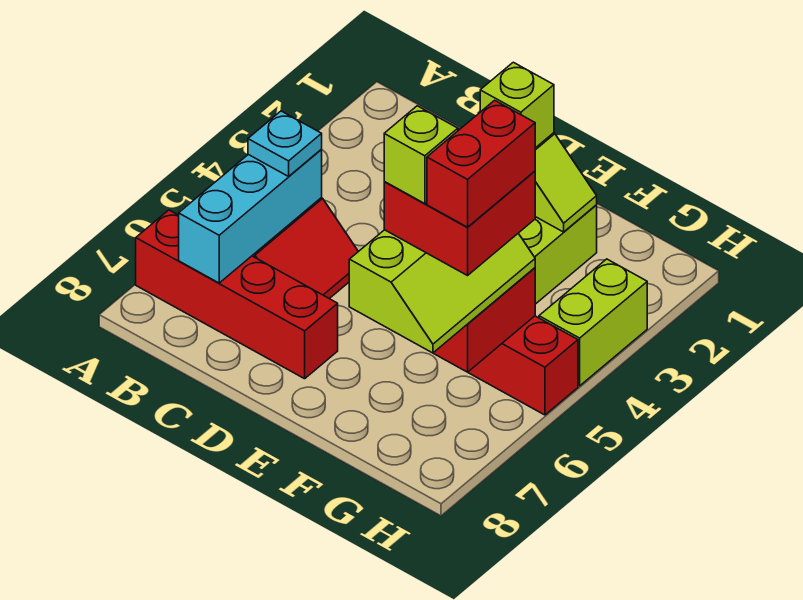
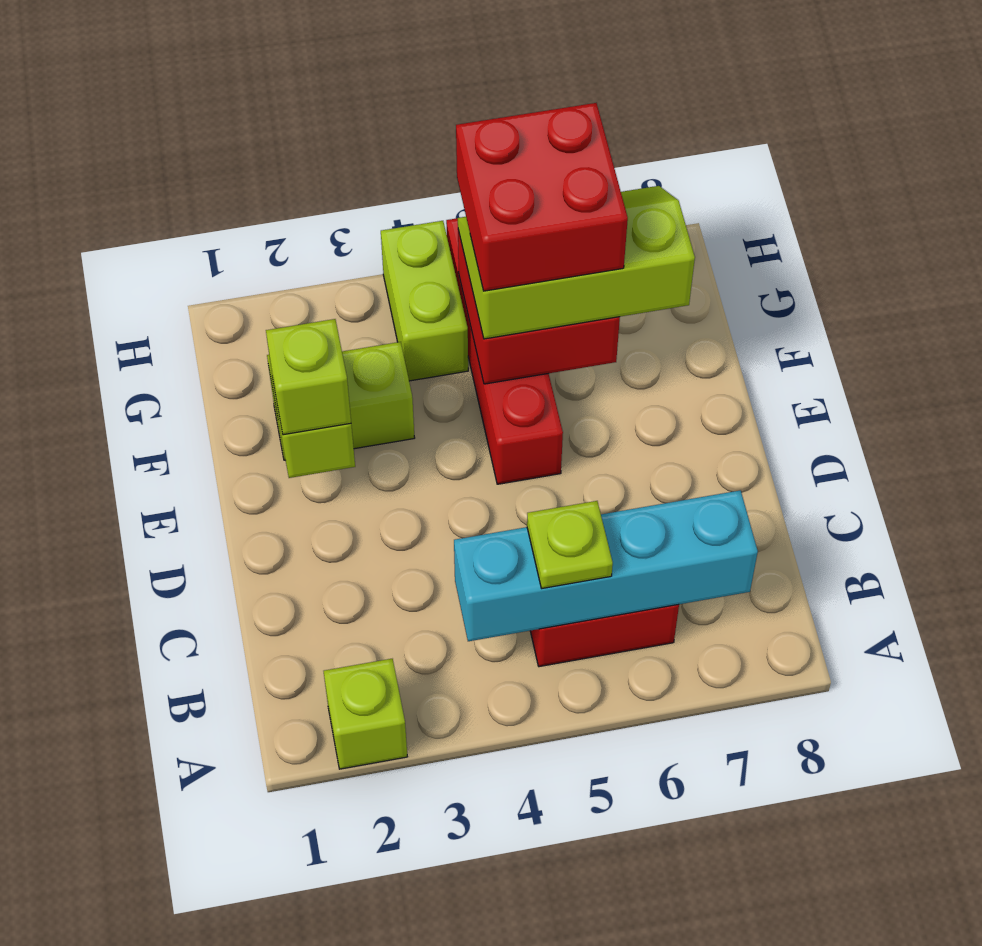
red brick A7:D7 level 1 -> none
cyan brick B5:B7 level 2 -> cyan brick B4:B7 level 2
cyan plate B5 level 3 -> lime plate B5 level 3
lime brick F6 level 5 -> lime brick A2 level 1
red brick G5:G6 level 5 -> none
lime brick H3:H4 level 1 -> lime brick G4:H4 level 1

